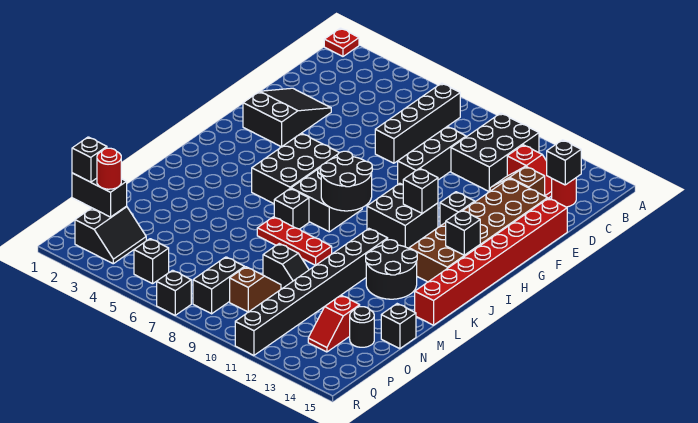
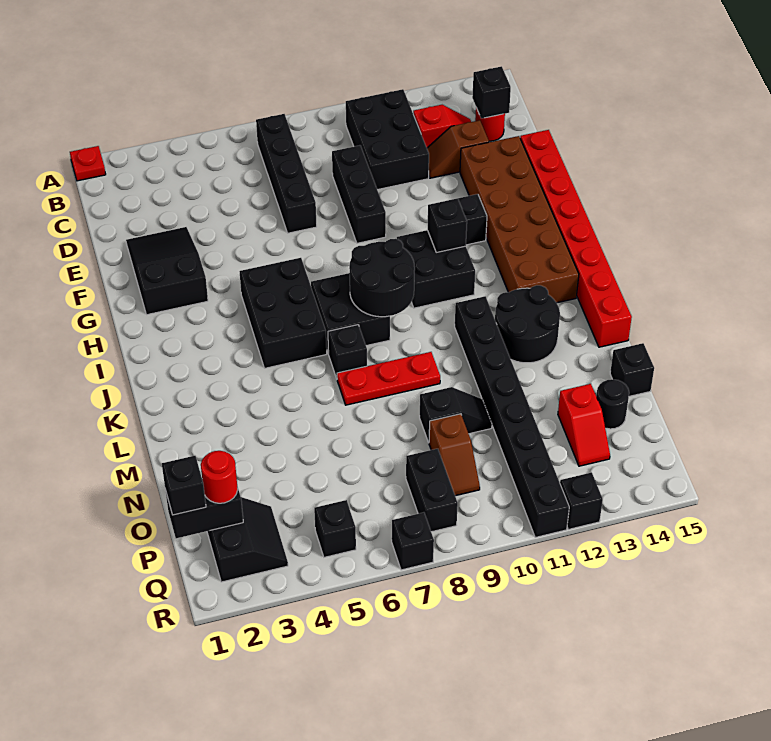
black brick I14 level 2 -> black brick R12 level 1
brown slope O9:P9 level 1 top P -> brown slope O9:P9 level 1 top O

